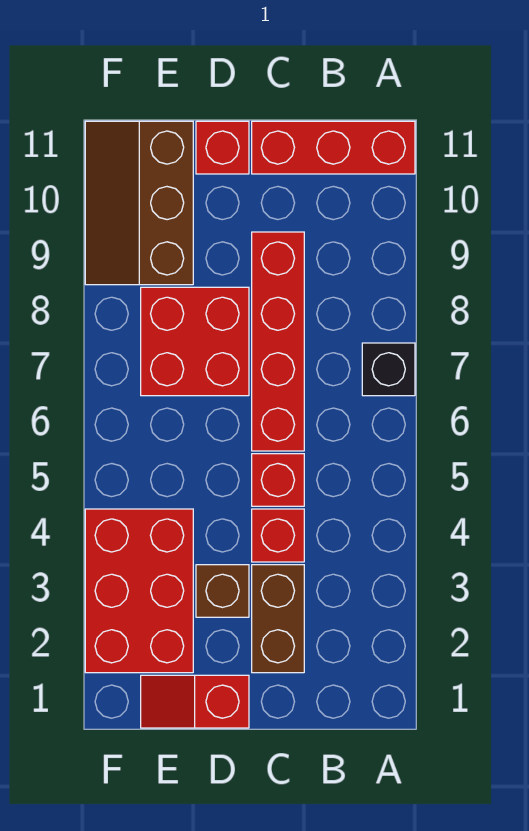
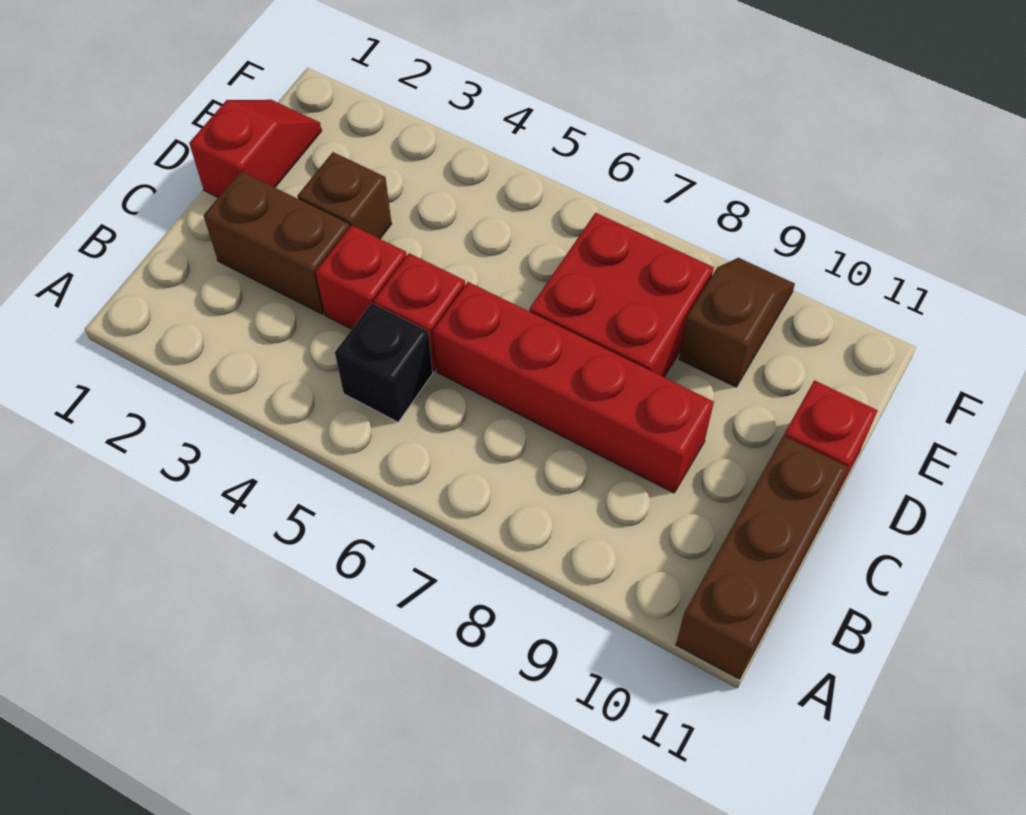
black brick A7 level 1 -> black brick B5 level 1
red brick A11:C11 level 1 -> brown brick A11:C11 level 1
red brick E2:F4 level 1 -> none
brown slope E9:F11 level 1 top E -> brown slope E9:F9 level 1 top E

